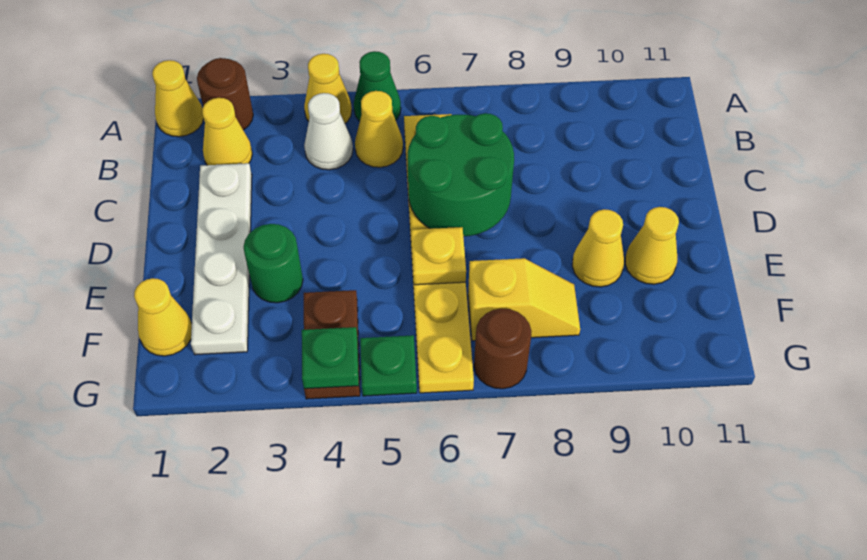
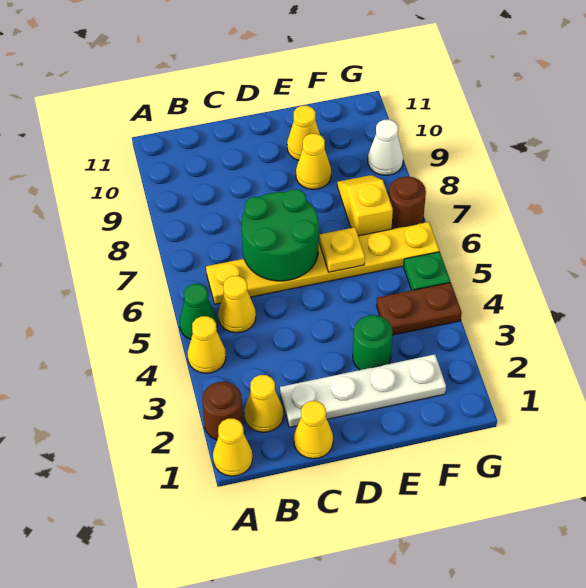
white cone B4 level 1 -> white cone G9 level 1
yellow cone F1 level 1 -> yellow cone C1 level 1
green plate G4 level 2 -> none

